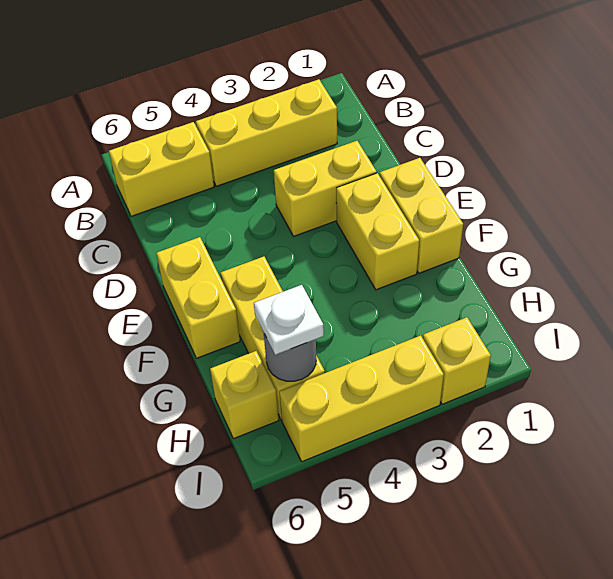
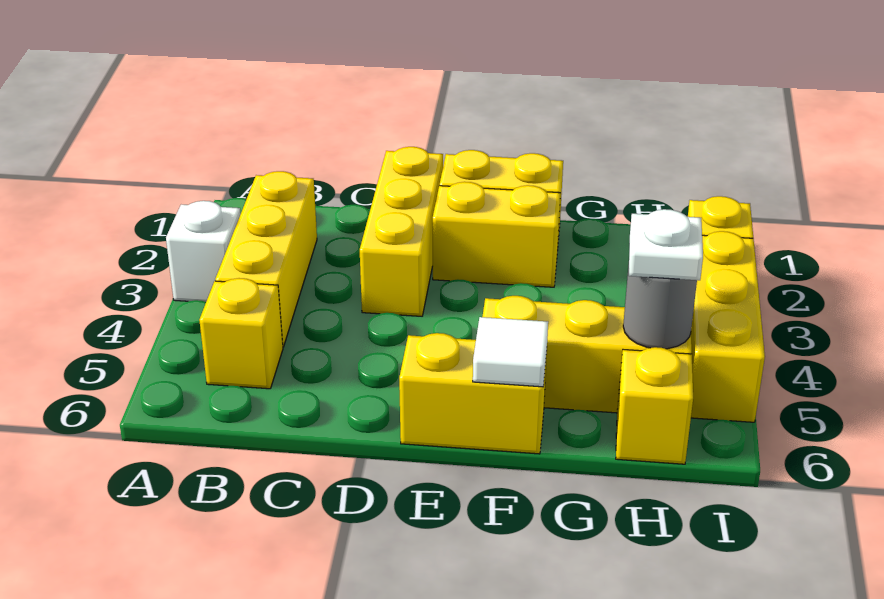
none -> white brick A3 level 1
yellow brick B5:B6 level 1 -> yellow brick B5 level 1
yellow brick D2:D3 level 1 -> yellow brick D1:D3 level 1
none -> white tile F6 level 2

